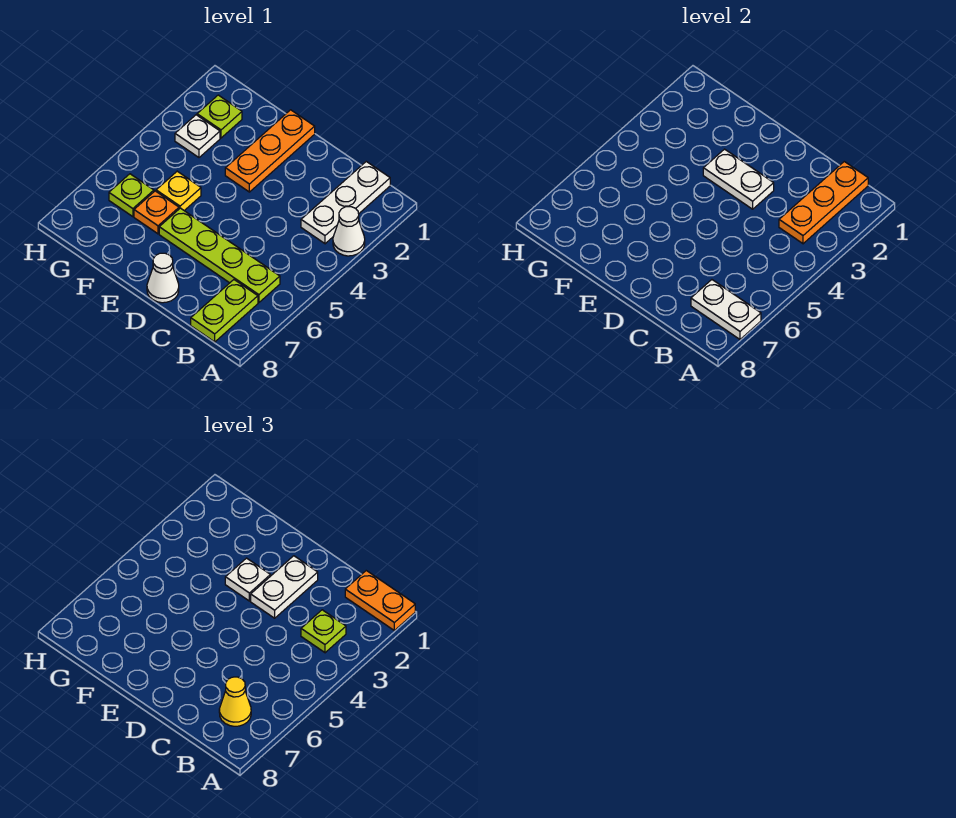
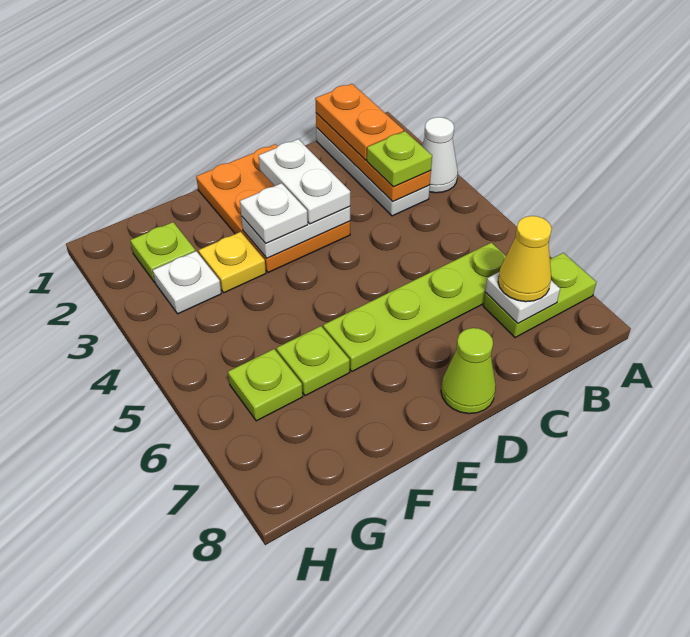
orange plate A1:B1 level 3 -> orange plate B1:B2 level 3
white plate A7:B7 level 2 -> white plate B7 level 2
lime plate B7:B8 level 1 -> lime plate A7:B7 level 1
white cone D8 level 1 -> lime cone D8 level 1
orange plate E1:E3 level 1 -> orange plate D1:E3 level 1
yellow plate F5 level 1 -> yellow plate F3 level 1
orange plate F6 level 1 -> lime plate F6 level 1

